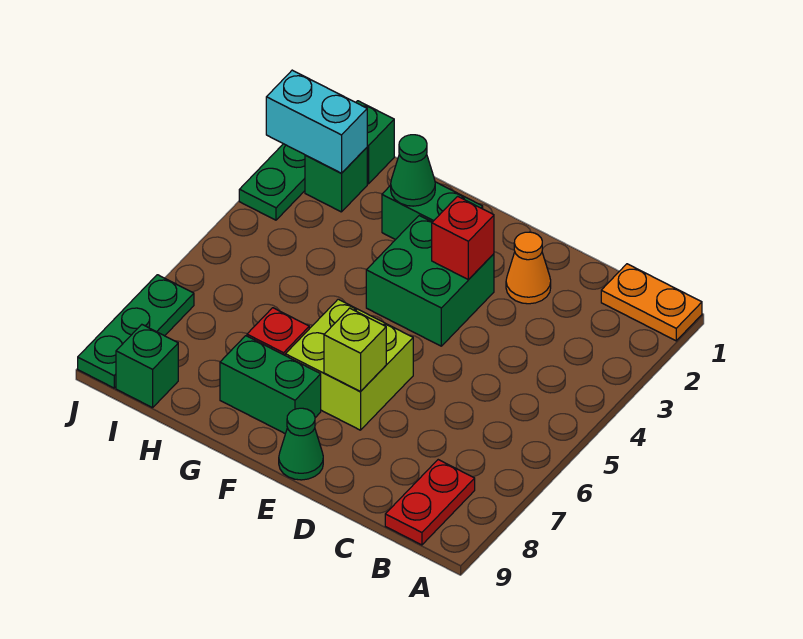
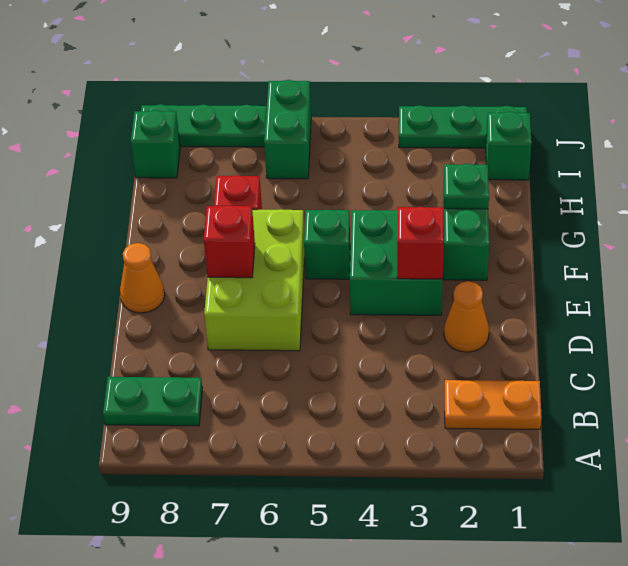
orange plate A1:B1 level 1 -> orange plate B1:B2 level 1
red plate B8:B9 level 1 -> green plate B8:B9 level 1
lime brick E6:F7 level 1 -> lime brick D6:F7 level 1
lime brick E7 level 2 -> red brick E7 level 2
green cone E9 level 1 -> orange cone E9 level 1
green brick F8:G8 level 1 -> green brick I6:J6 level 1
green cone G2 level 2 -> green plate G2 level 2
green brick I2 level 1 -> green brick F5 level 1
cyan brick I2:J2 level 2 -> none

